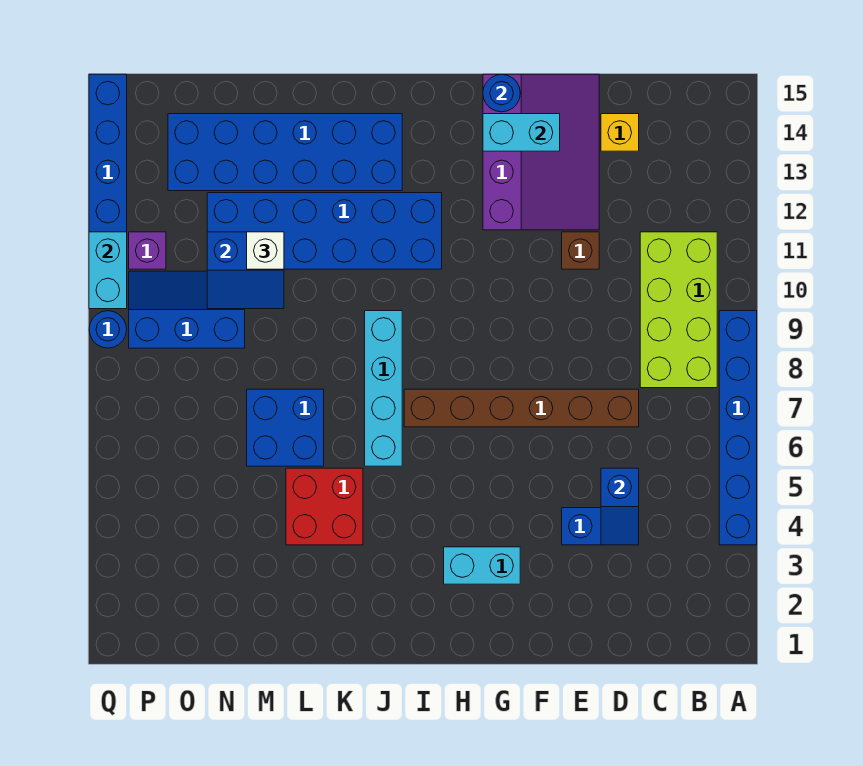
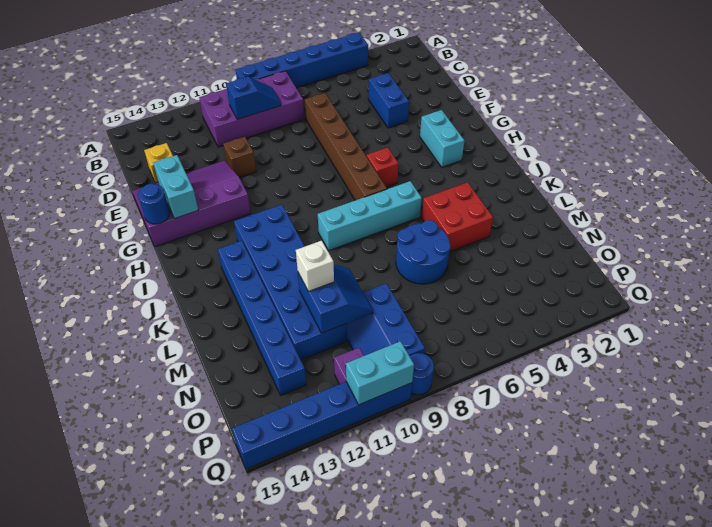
lime brick B8:C11 level 1 -> purple brick B8:C11 level 1
blue slope D4:D5 level 2 top 5 -> blue slope C9:C10 level 2 top 10
none -> red brick H6 level 1
blue brick J13:O14 level 1 -> blue brick J13:O13 level 1
blue brick L6:M7 level 1 -> blue round brick L6:M7 level 1

